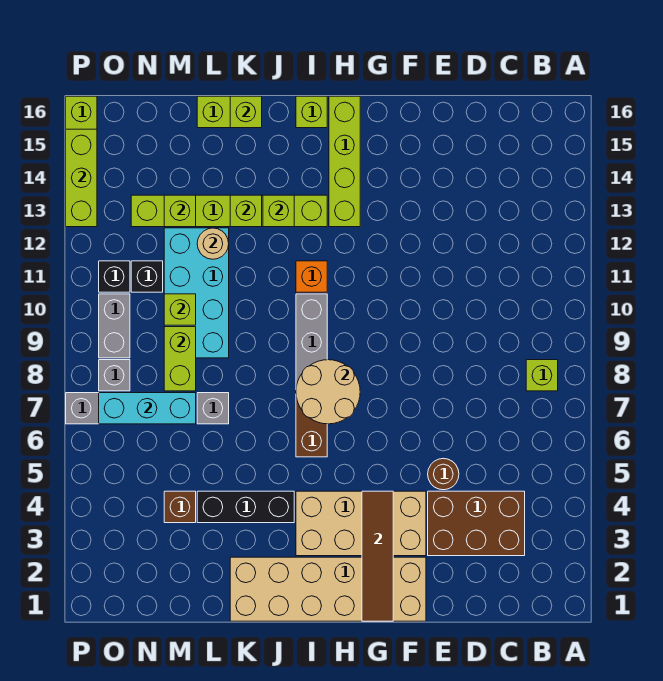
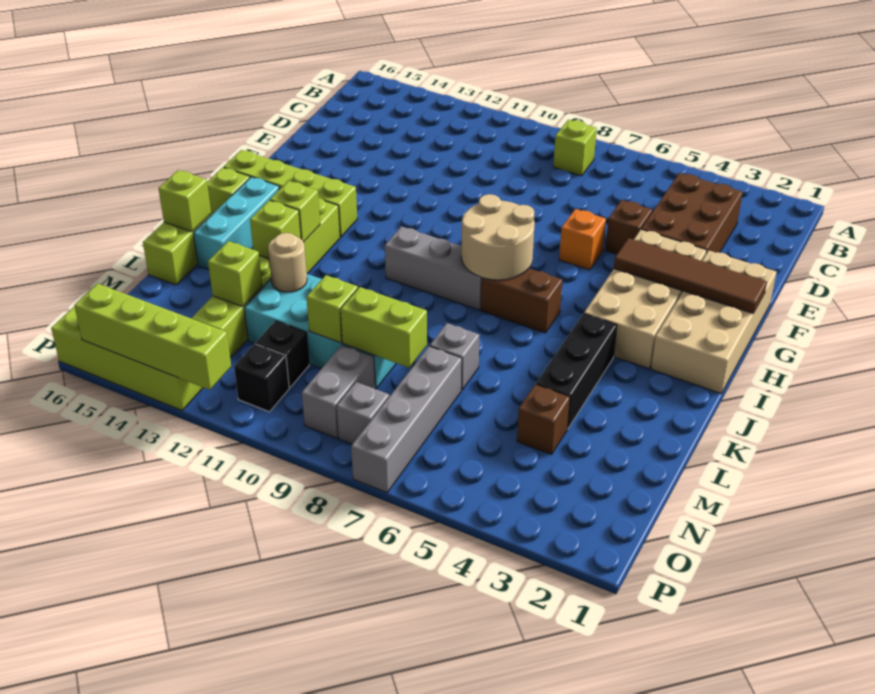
brown round brick E5 level 1 -> brown brick E5 level 1
tan brick F1:K2 level 1 -> tan brick F1:I2 level 1
orange brick I11 level 1 -> orange brick F6 level 1
cyan brick M7:O7 level 2 -> cyan brick I15:K15 level 1
grey brick O9:O10 level 1 -> grey brick N9:O9 level 1
lime brick P13:P15 level 2 -> lime brick P12:P15 level 2

